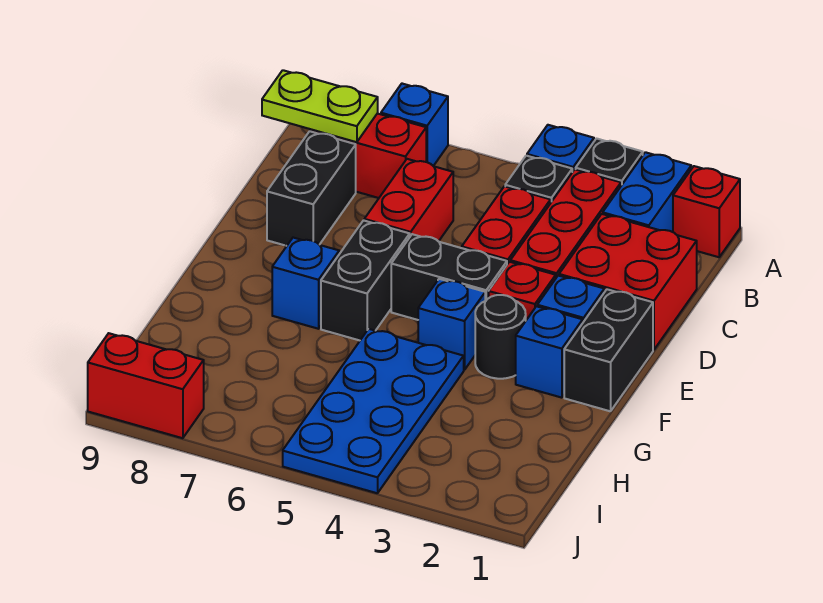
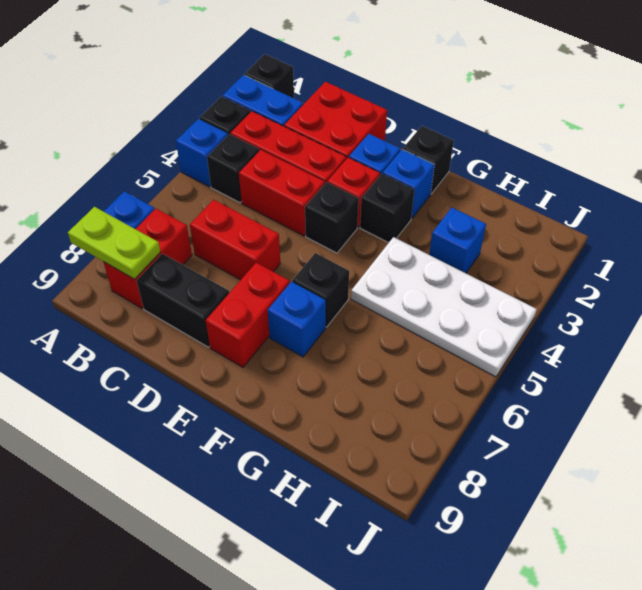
red brick A1 level 1 -> black brick A1 level 1
lime plate B8:B9 level 2 -> lime plate A8:B8 level 2
black brick E1:F1 level 1 -> black brick F1 level 1
black brick E4:E5 level 1 -> black brick E4 level 1
black brick E6:F6 level 1 -> black brick F6 level 1
black round brick F3 level 1 -> black brick F3 level 1
blue brick F4 level 1 -> blue brick H3 level 1
blue plate G4:J5 level 1 -> white plate G4:J5 level 1
red brick J8:J9 level 1 -> red brick E7:E8 level 1

